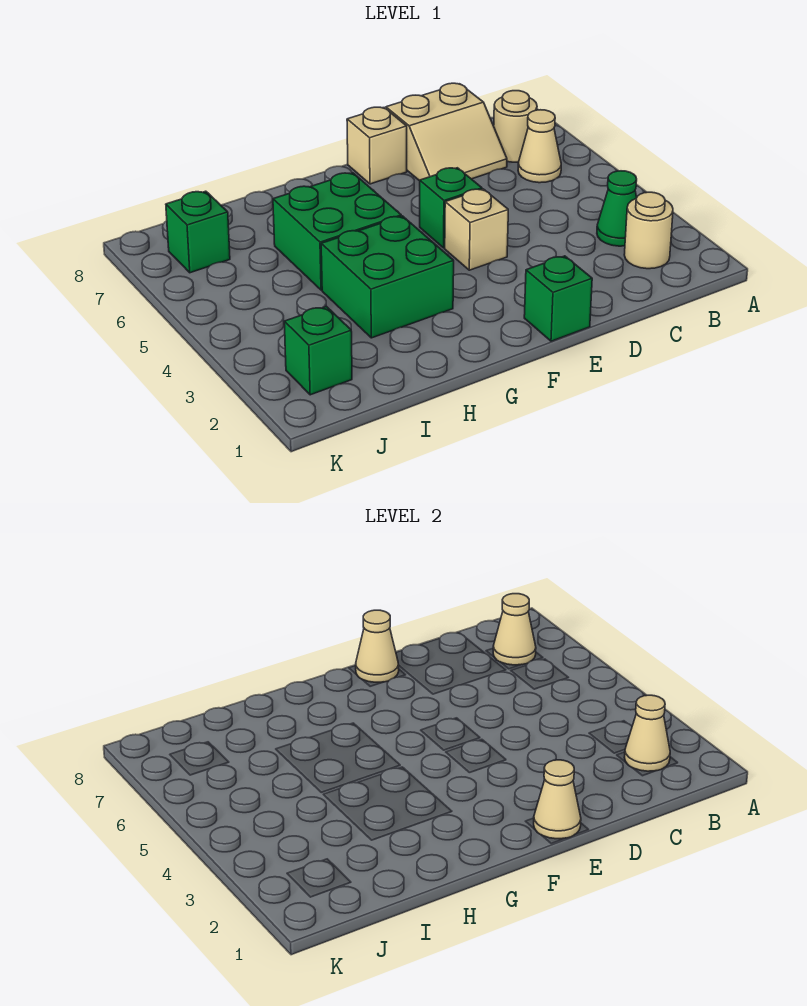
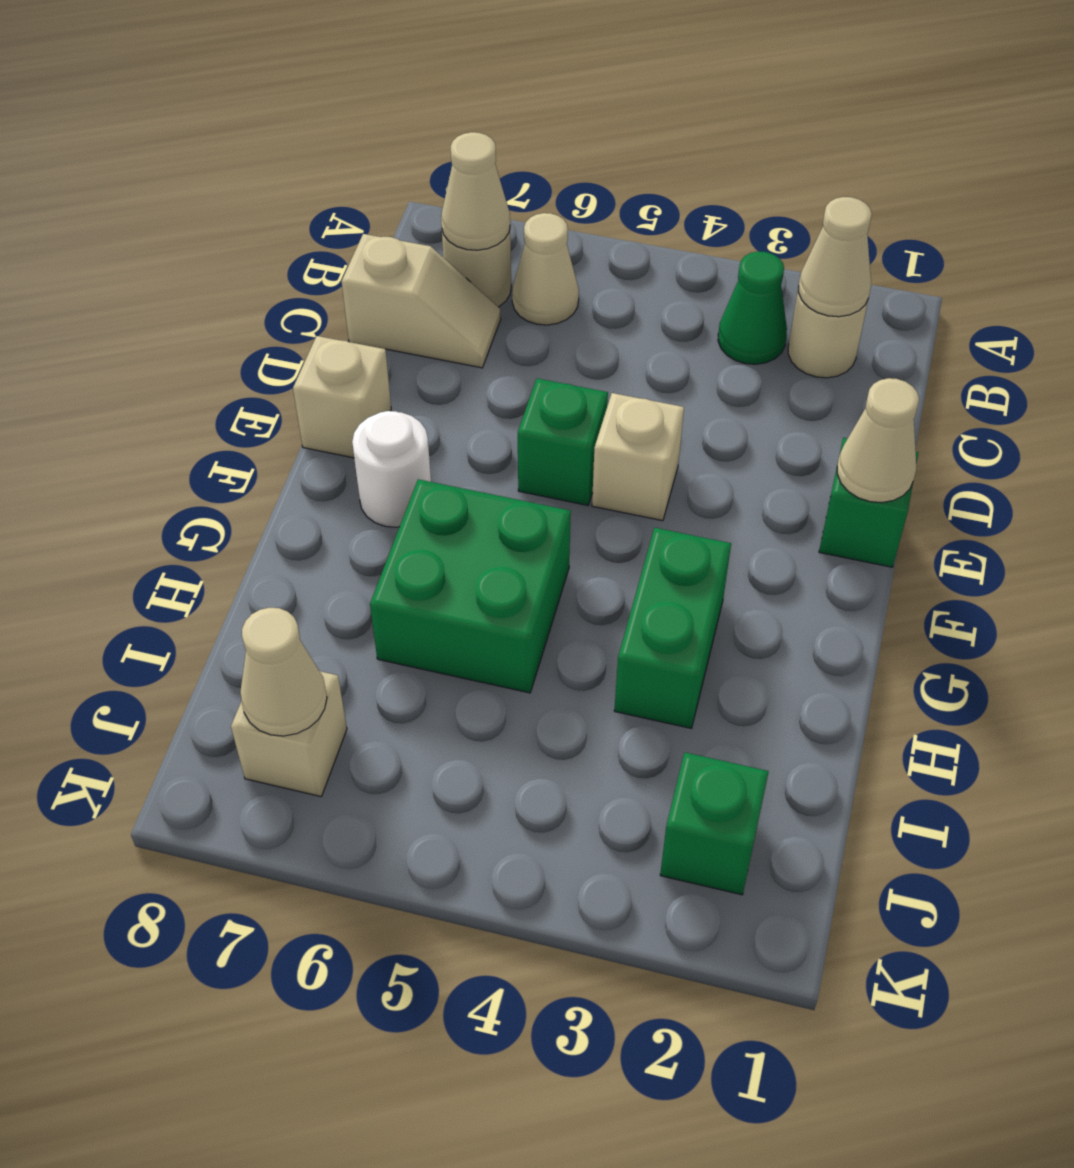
tan slope C7:D8 level 1 top 8 -> tan slope C7:C8 level 1 top 8
tan cone E8 level 2 -> tan cone J7 level 2
none -> white round brick F7 level 1
green brick G3:H4 level 1 -> green brick G3:H3 level 1
green brick J7 level 1 -> tan brick J7 level 1

